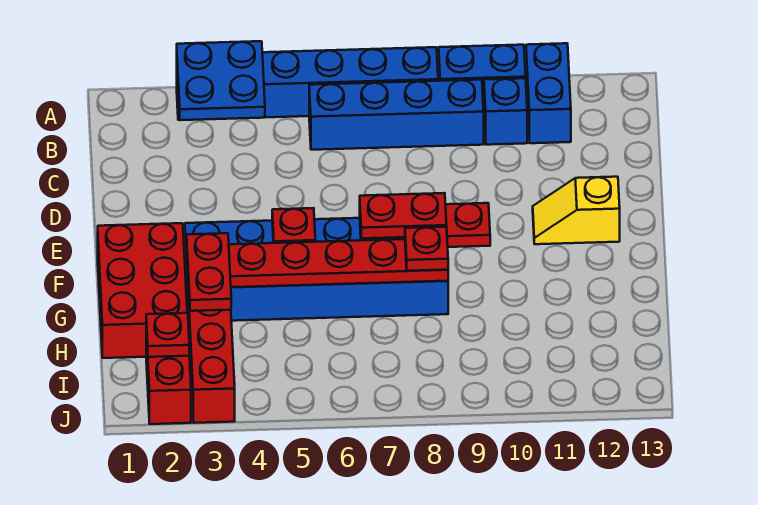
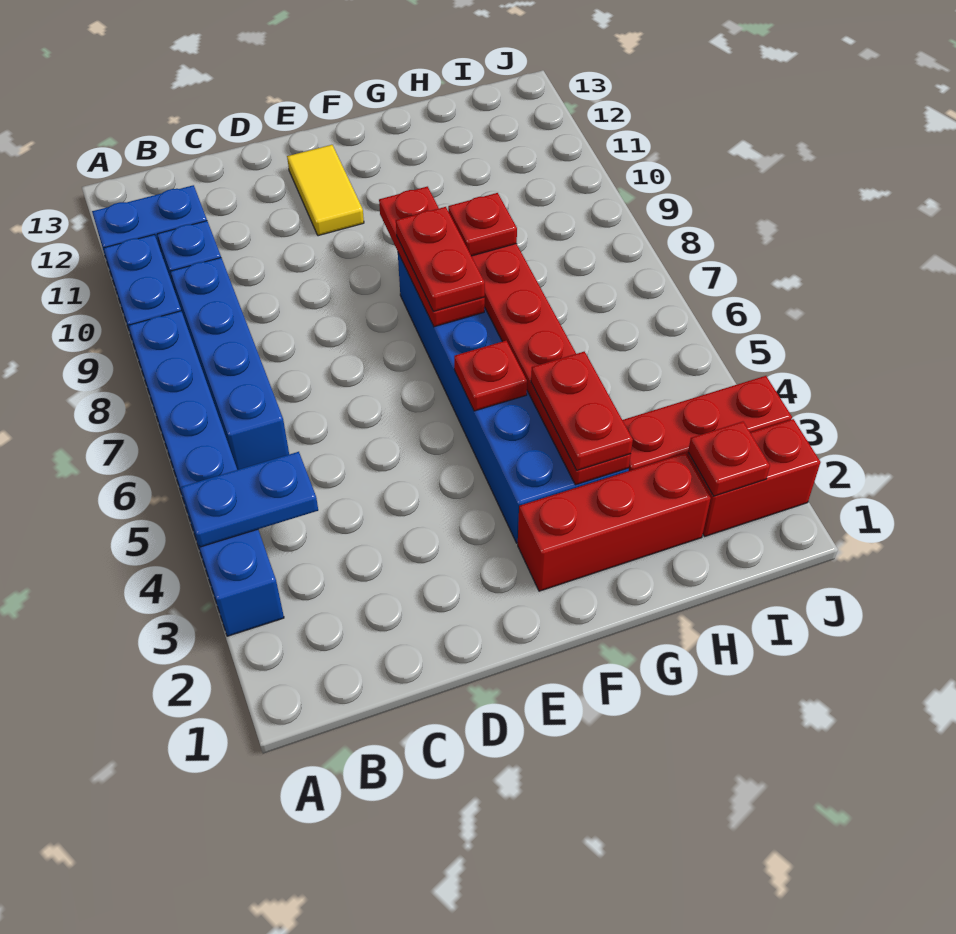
blue plate A3:B4 level 2 -> blue plate A4:B4 level 2
yellow slope E11:E12 level 1 top 12 -> yellow tile E11:E12 level 1
red brick F1:H2 level 1 -> red brick F2:H2 level 1
red plate G3:H3 level 3 -> red plate G3:G4 level 3

